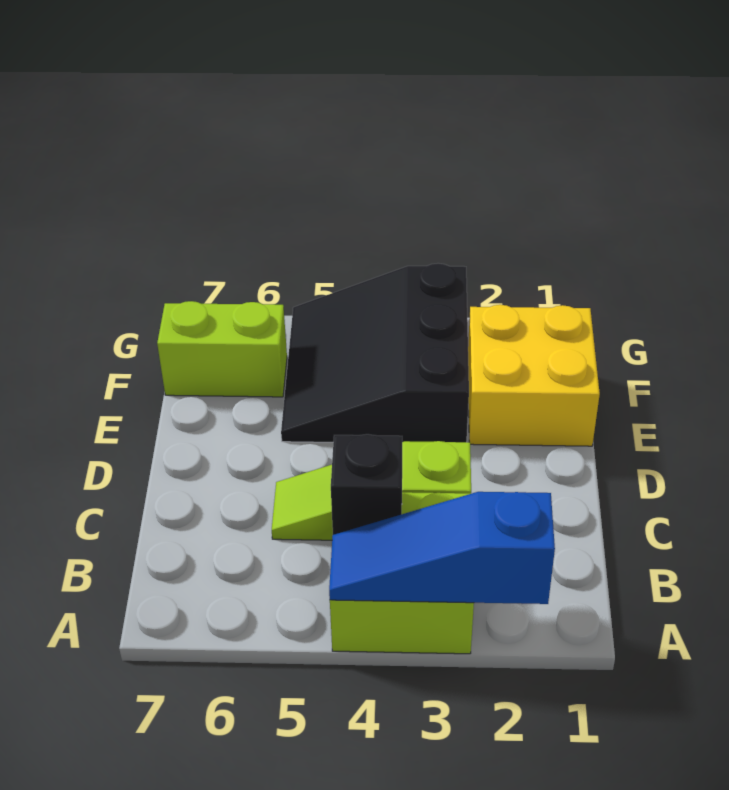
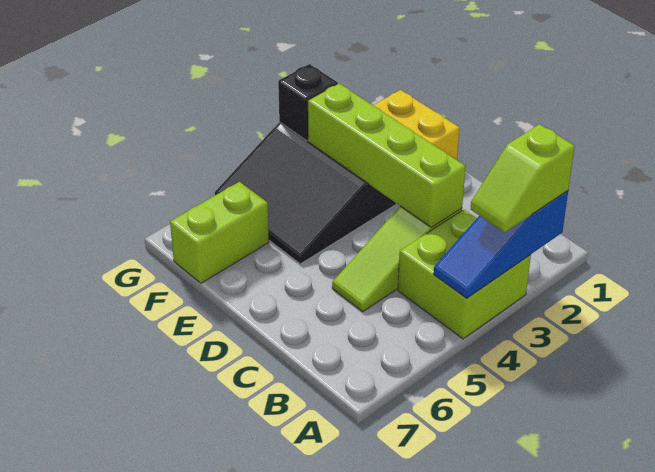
none -> lime slope A2:A3 level 3 top 2
black brick B4 level 2 -> black brick G3 level 2
none -> lime brick C3:F3 level 2

